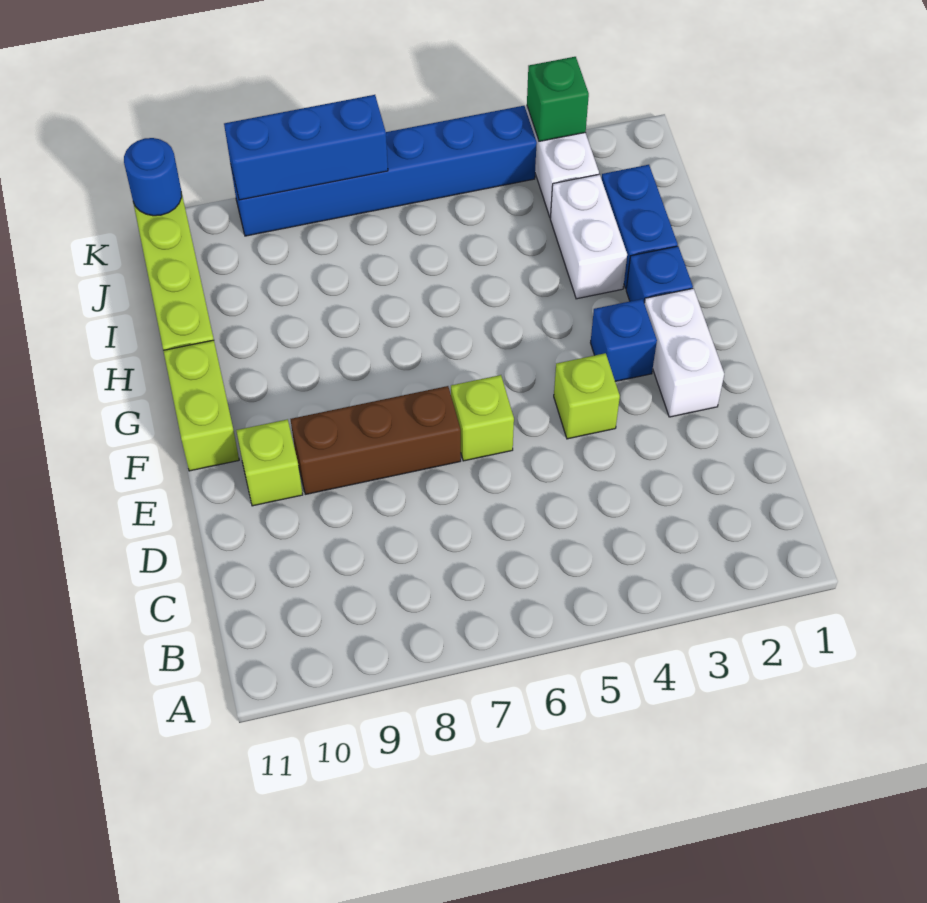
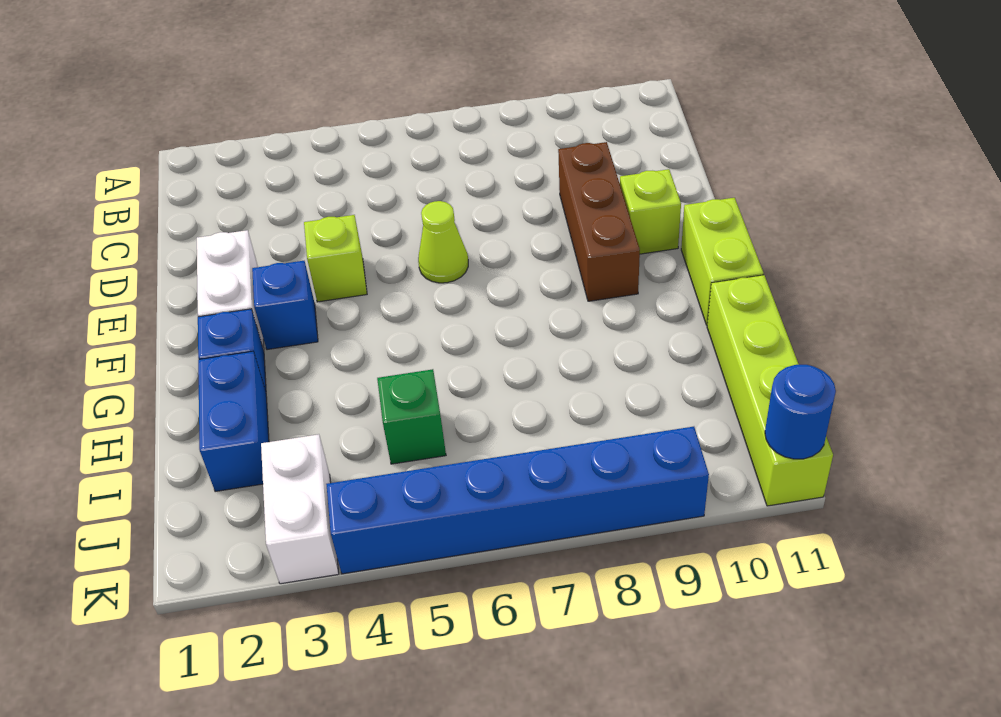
lime brick E6 level 1 -> lime cone E6 level 1
brown brick E7:E9 level 1 -> brown brick D9:F9 level 1
white brick H3:I3 level 1 -> none
green brick K3 level 2 -> green brick I5 level 1
blue brick K7:K9 level 2 -> none

